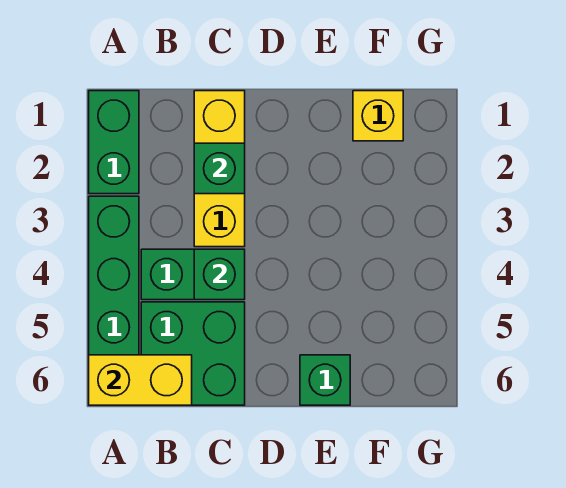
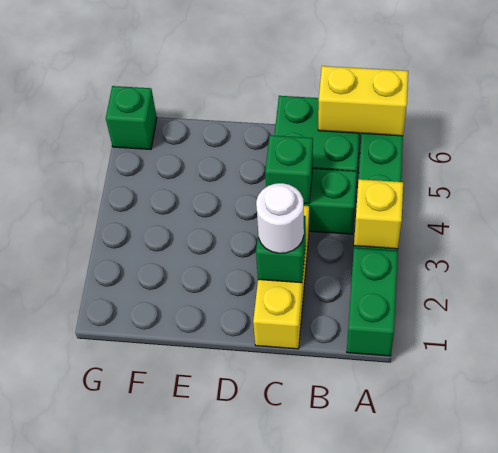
none -> white round brick C2 level 3
green brick E6 level 1 -> green brick G6 level 1
yellow brick F1 level 1 -> yellow brick A3 level 2

